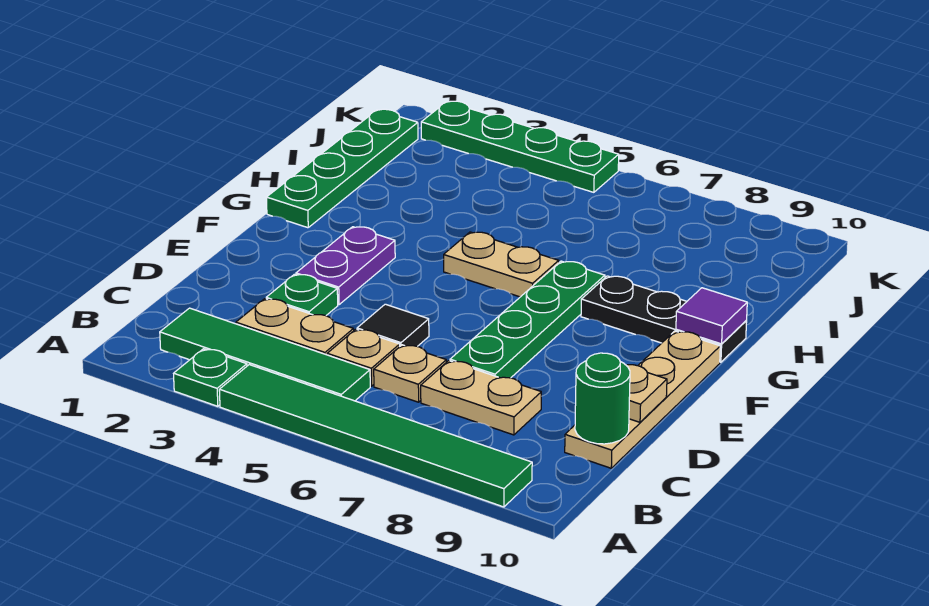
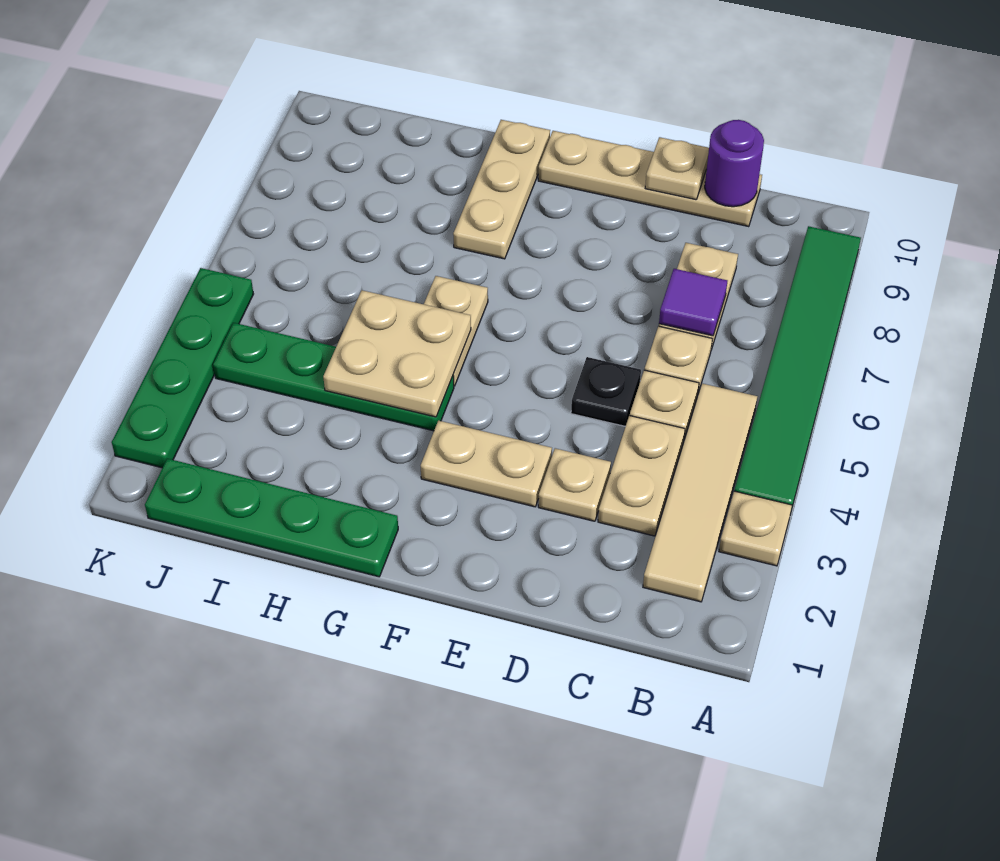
green plate A3 level 1 -> tan plate A3 level 1
green tile B2:B5 level 1 -> tan tile B2:B5 level 1
green round brick C10 level 2 -> purple round brick C10 level 2
green plate D3 level 1 -> tan plate D3 level 1
black tile D5 level 1 -> black plate D5 level 1
green plate D7:G7 level 1 -> green plate G4:J4 level 1
purple plate E3:F3 level 1 -> tan plate E3:F3 level 1
none -> tan plate G4:H5 level 2
black plate G8:G10 level 1 -> tan plate G8:G10 level 1
purple tile G10 level 2 -> purple tile C7 level 2

